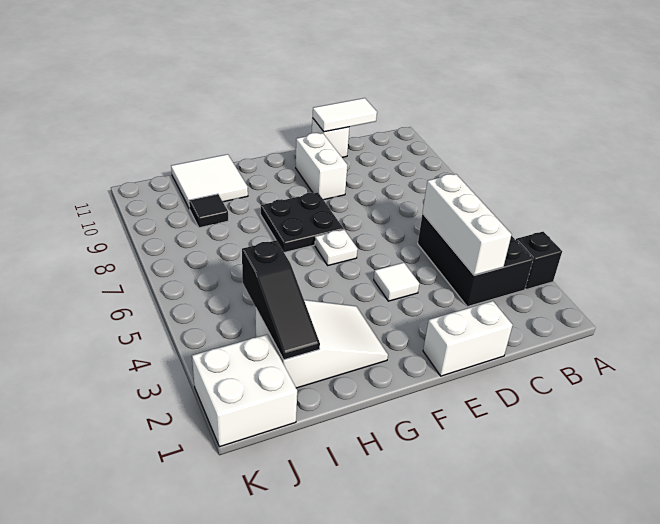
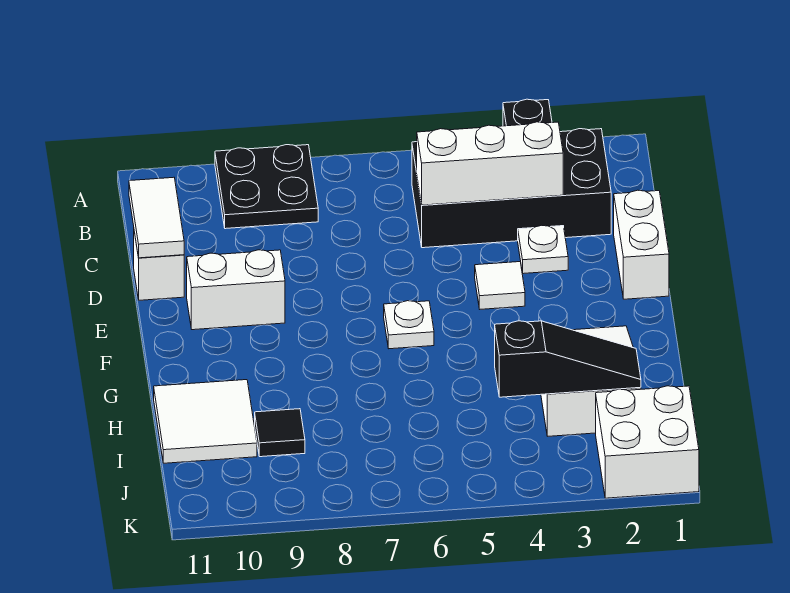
black brick B3:C5 level 1 -> black brick B2:C5 level 1
none -> white plate D3 level 1
black plate F7:G8 level 1 -> black plate A8:B9 level 1

